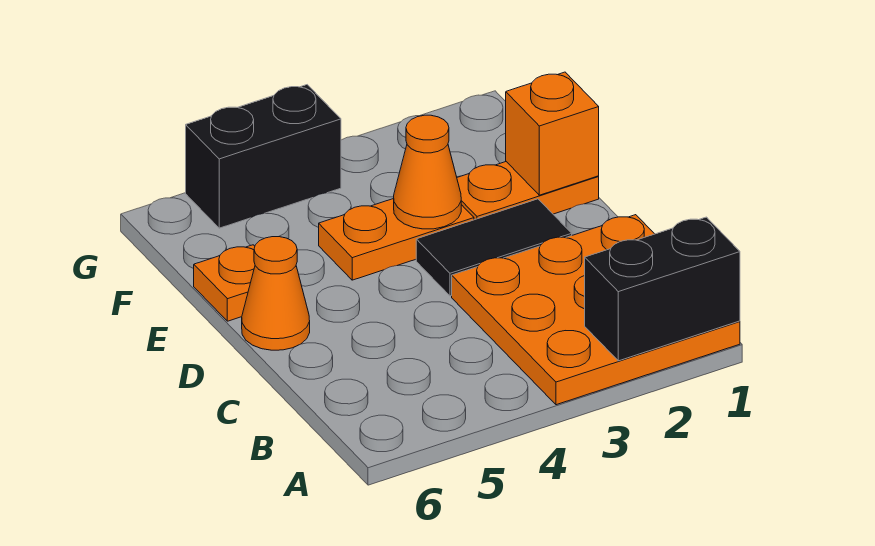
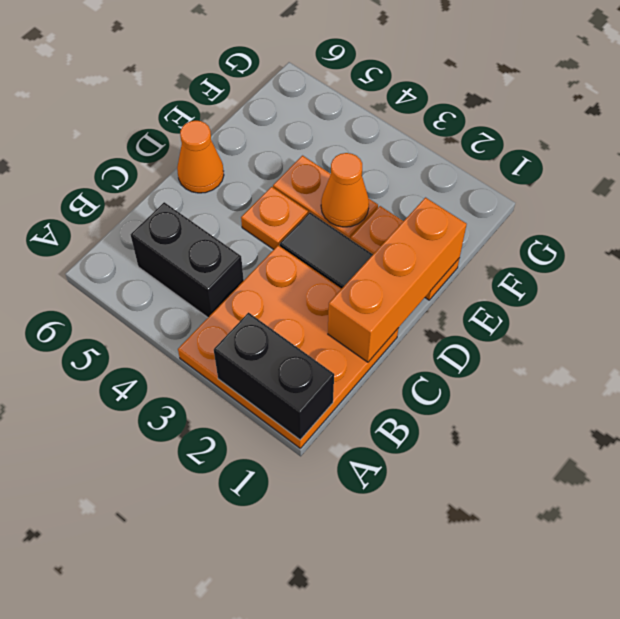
orange brick E1 level 2 -> orange brick C1:E1 level 2
orange plate E6 level 1 -> orange plate D4 level 1
black brick G4:G5 level 1 -> black brick B4:B5 level 1

